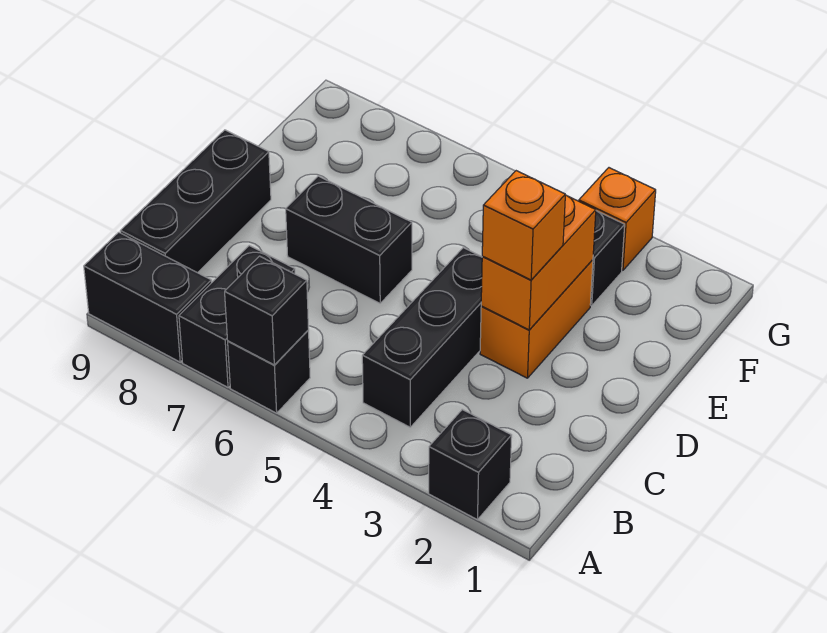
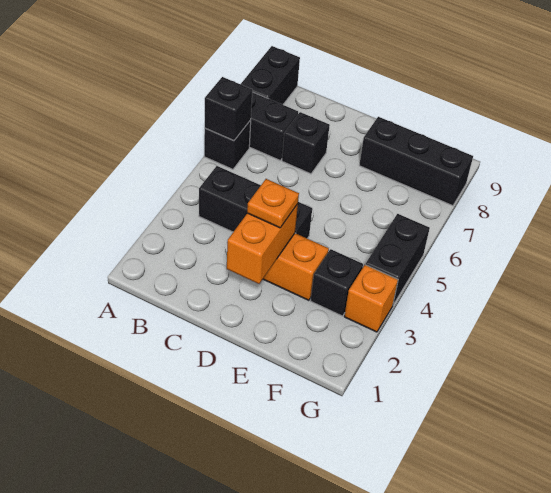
black brick A2 level 1 -> black brick C7 level 1
black brick B9:D9 level 1 -> black brick E8:G8 level 1
orange brick D3:E3 level 2 -> orange brick D2:D3 level 2
orange brick D3 level 3 -> orange plate D3 level 3
black brick D6:D7 level 1 -> black brick G4:G5 level 1

